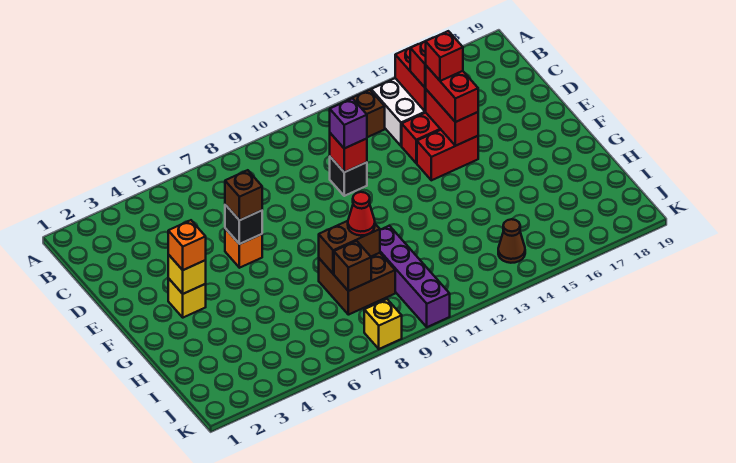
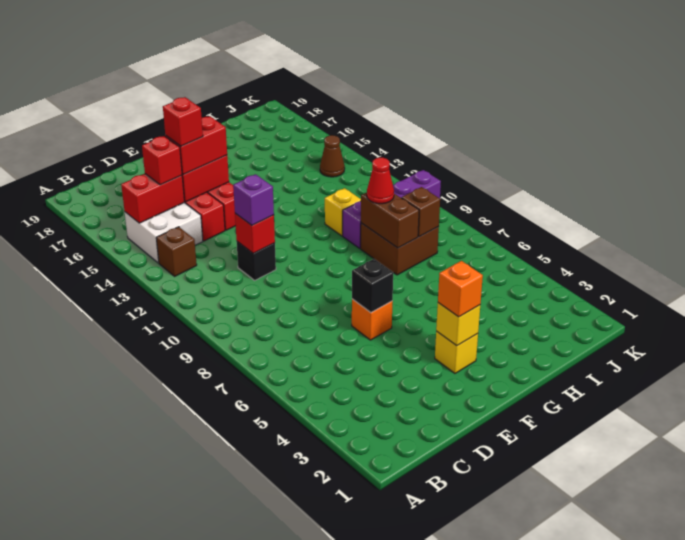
brown brick E6 level 3 -> none
yellow brick K8 level 1 -> yellow brick H11 level 1

